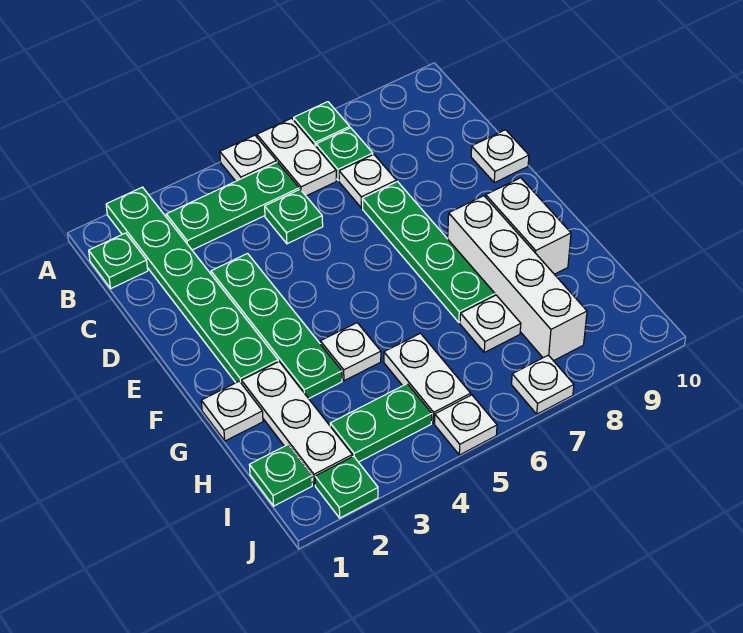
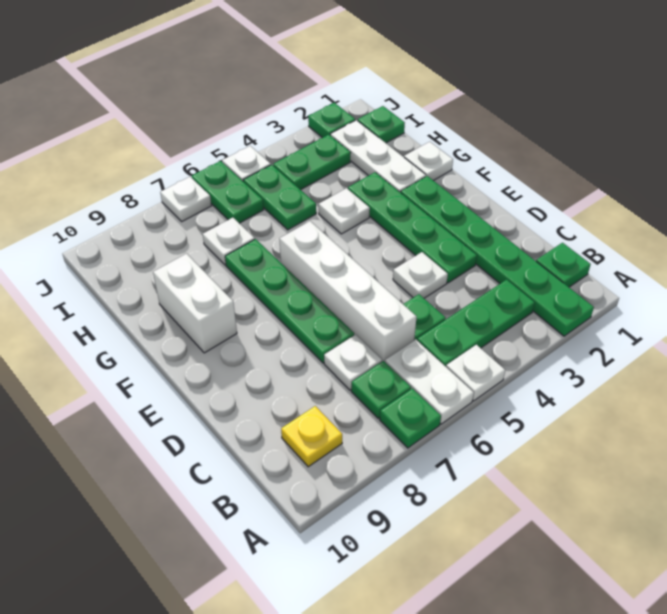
none -> yellow plate B9 level 1
white plate D10 level 1 -> white plate D4 level 1
white brick F8:I8 level 1 -> white brick C6:F6 level 1
white plate H5:I5 level 1 -> green plate H5:I5 level 1
none -> green plate I6:J6 level 1

